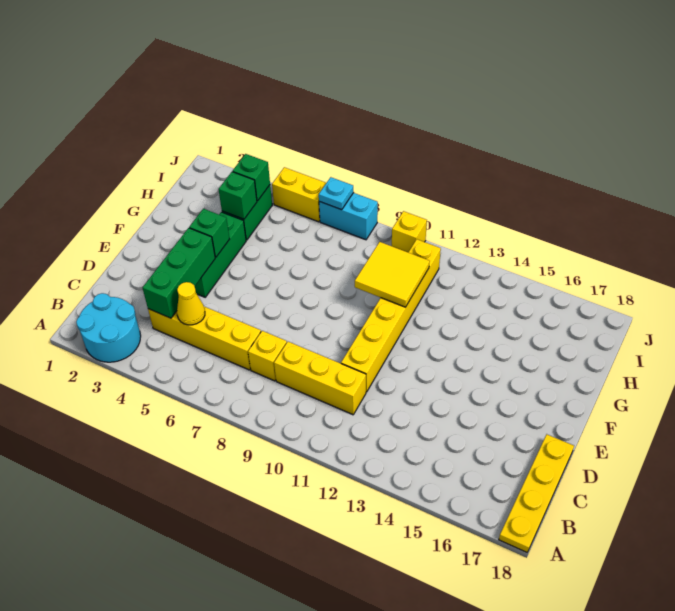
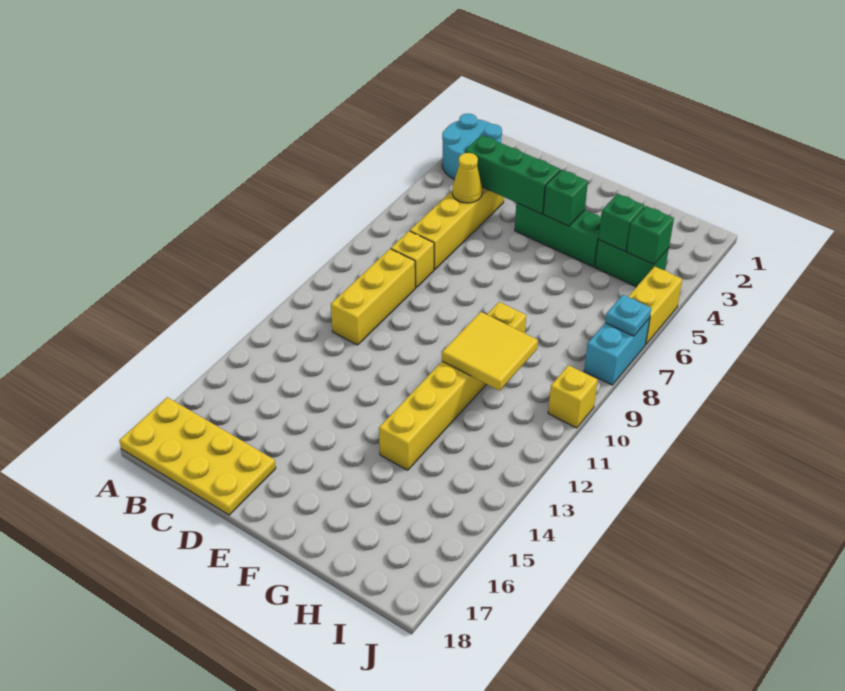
yellow plate A18:D18 level 1 -> yellow plate A17:D18 level 1
yellow brick D11:I11 level 1 -> yellow brick G9:G14 level 1

